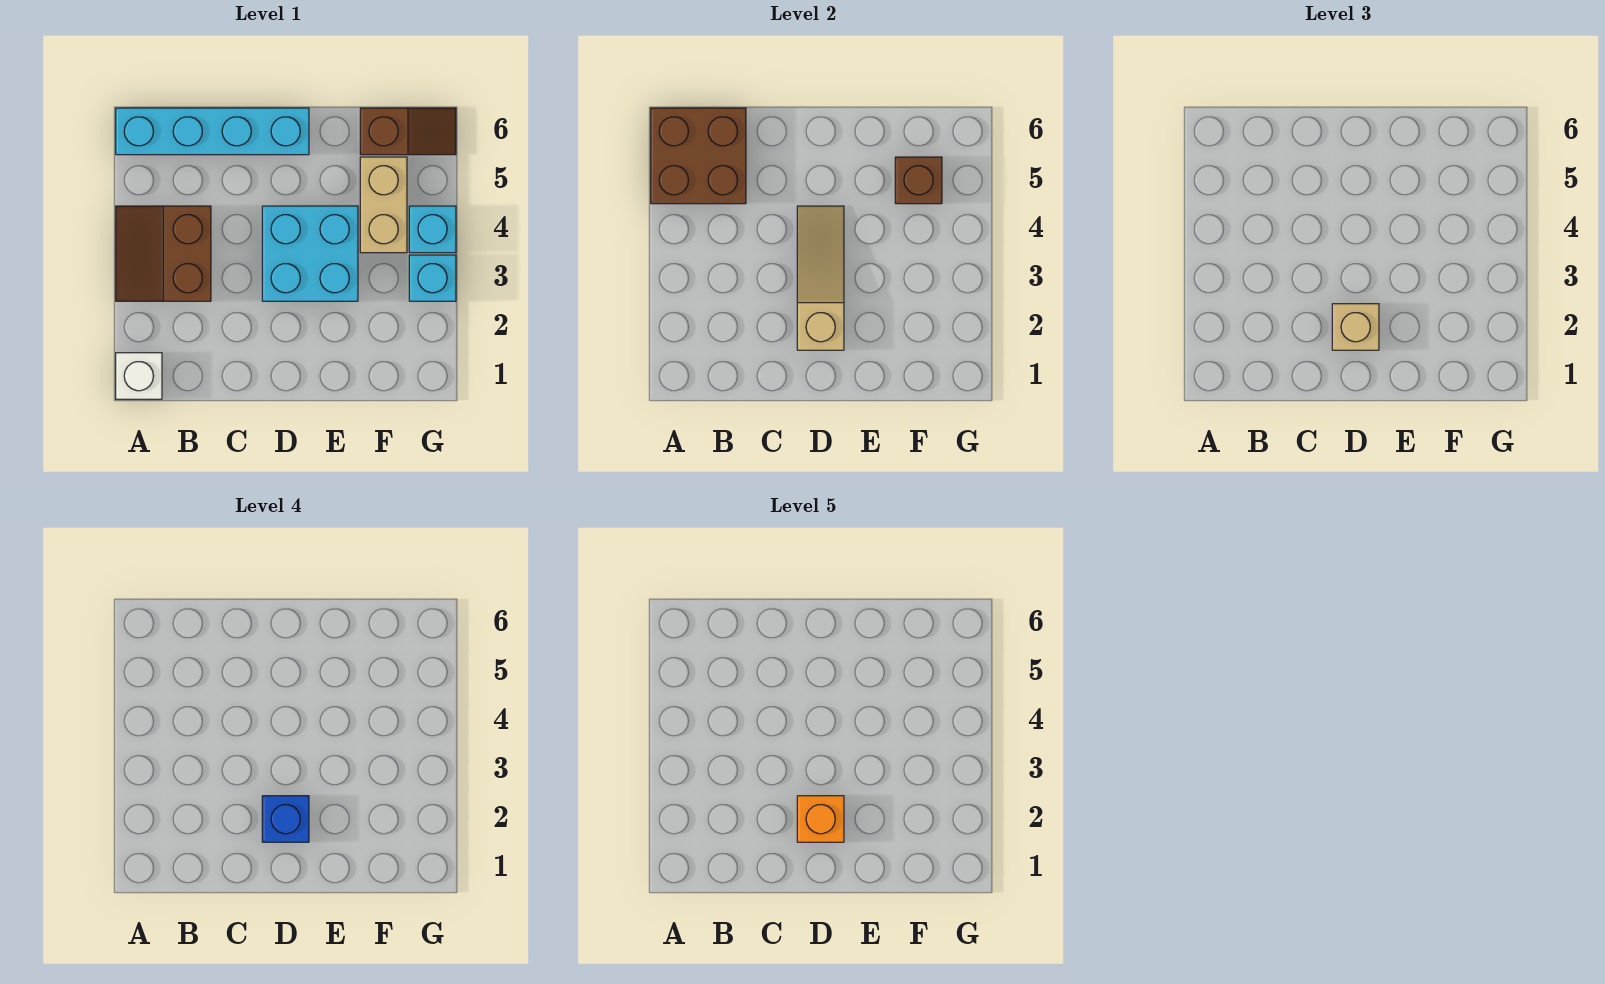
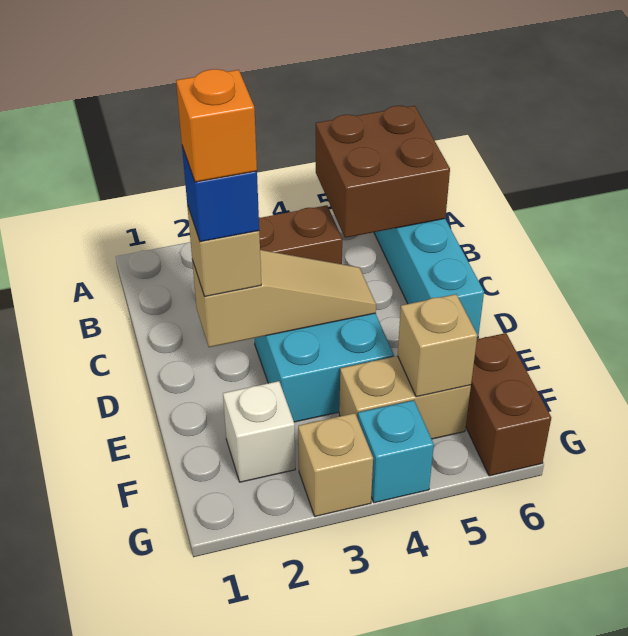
white brick A1 level 1 -> white brick F2 level 1
brown brick F5 level 2 -> tan brick F5 level 2
brown slope F6:G6 level 1 top F -> brown brick F6:G6 level 1
cyan brick G3 level 1 -> tan brick G3 level 1

